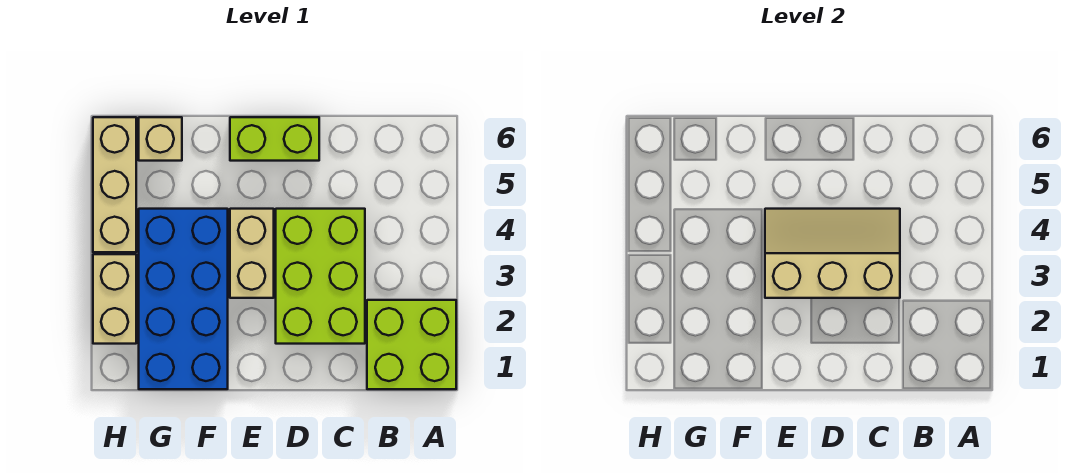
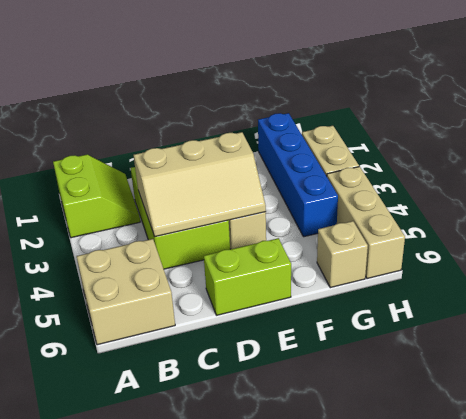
lime brick A1:B2 level 1 -> lime slope A1:B2 level 1 top A
none -> tan brick A5:B6 level 1
blue brick F1:G4 level 1 -> blue brick G1:G4 level 1

